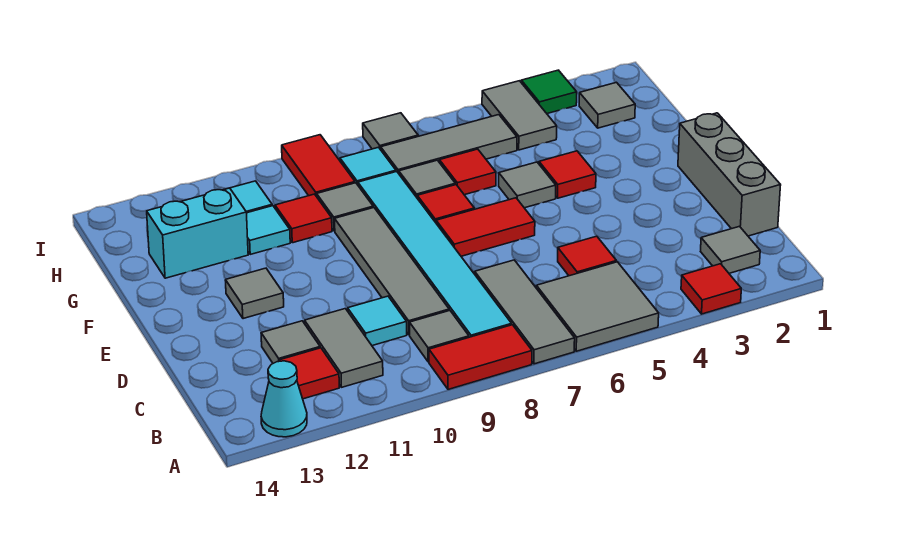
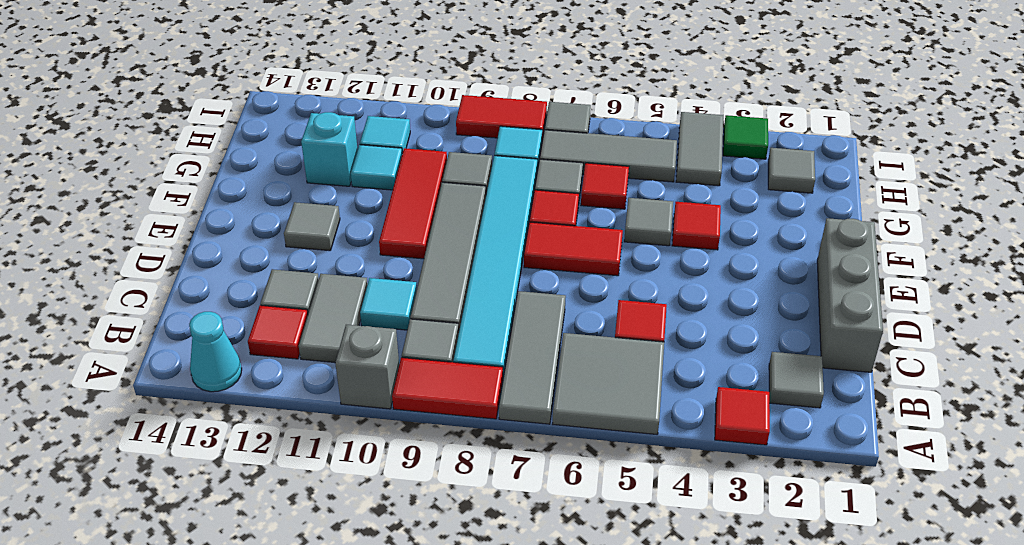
none -> grey brick A10 level 1
red tile G10 level 1 -> red tile E10:G10 level 1
cyan brick G12:G13 level 1 -> cyan brick G12 level 1
red tile H9:I9 level 1 -> red tile I8:I9 level 1

